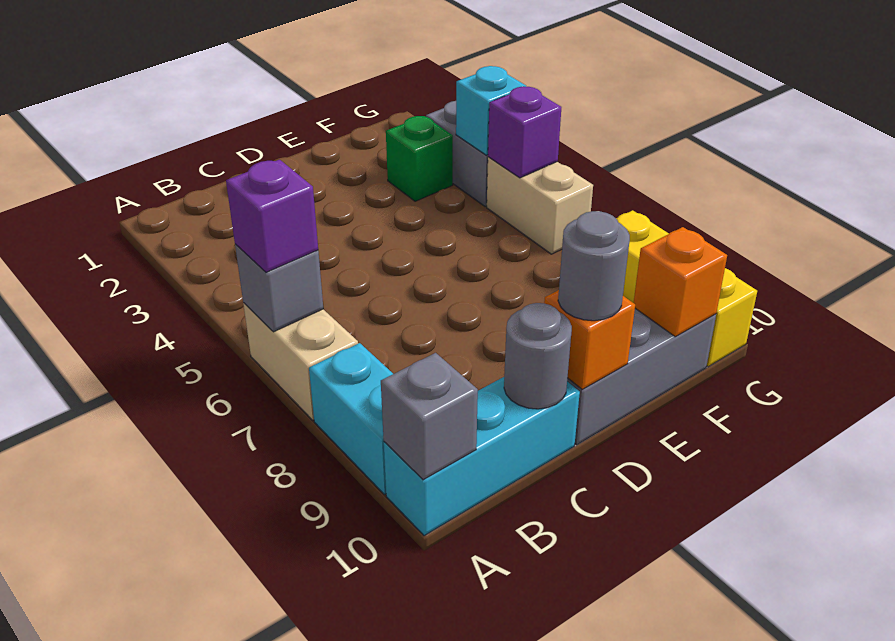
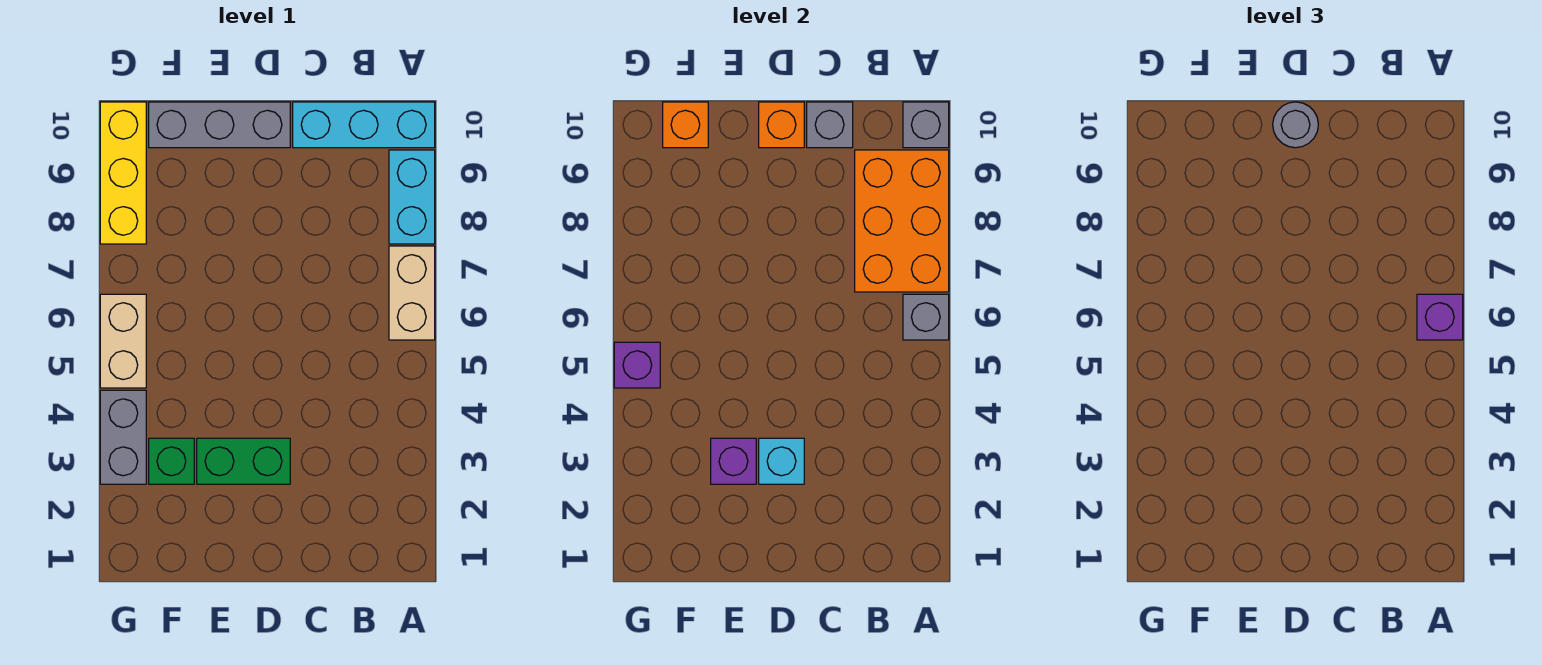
none -> orange brick A7:B9 level 2
grey round brick C10 level 2 -> grey brick C10 level 2
none -> green brick D3:E3 level 1
none -> purple brick E3 level 2
cyan brick G4 level 2 -> cyan brick D3 level 2

